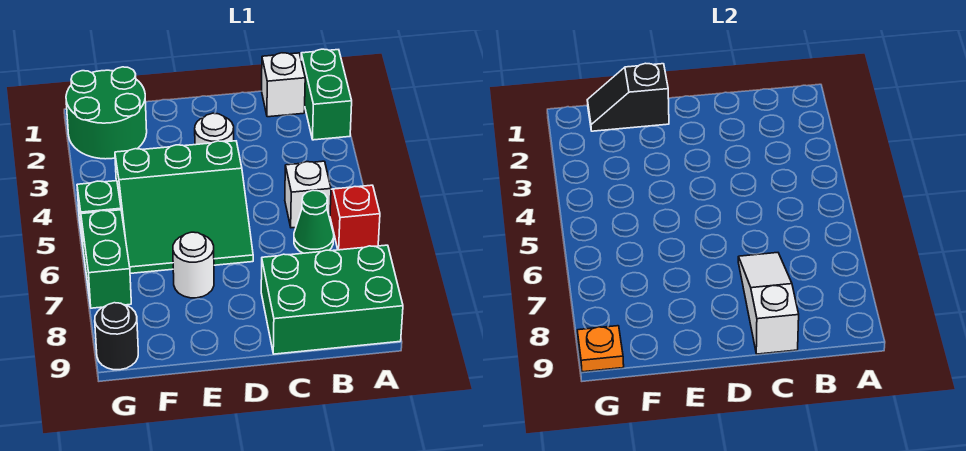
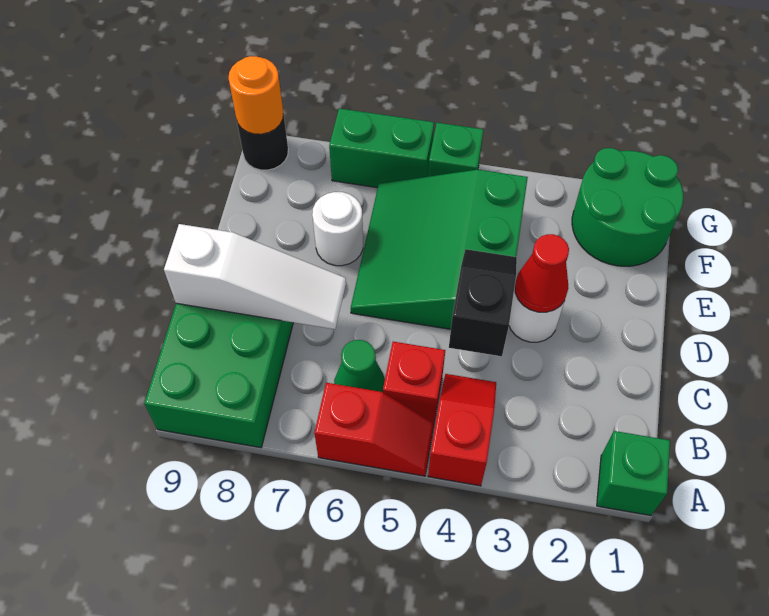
green brick A1:A2 level 1 -> green brick A1 level 1
none -> red slope A4:B4 level 1 top A
white brick B1 level 1 -> none
white brick B5 level 1 -> red brick B5 level 1
none -> red cone D3 level 2
black slope E1:F1 level 2 top E -> black slope C4:D4 level 2 top C
orange plate G9 level 2 -> orange round brick G9 level 2

